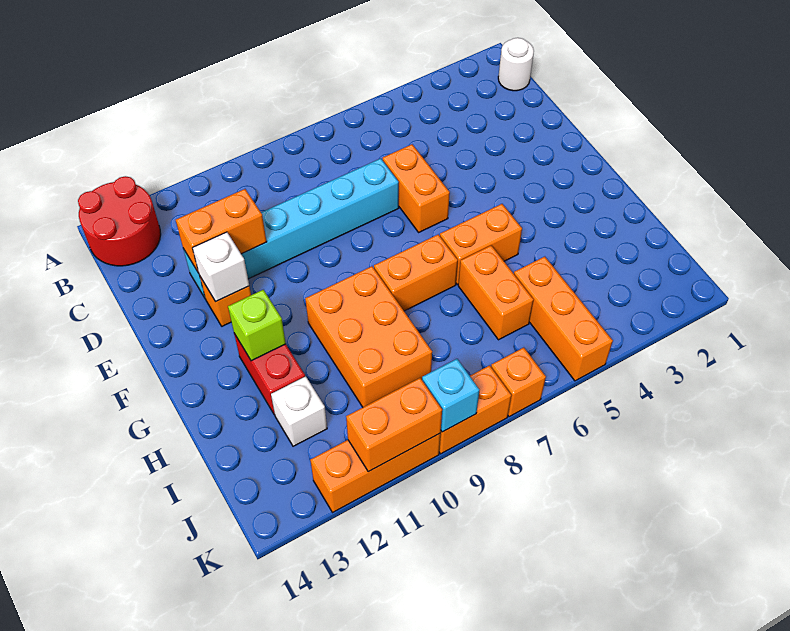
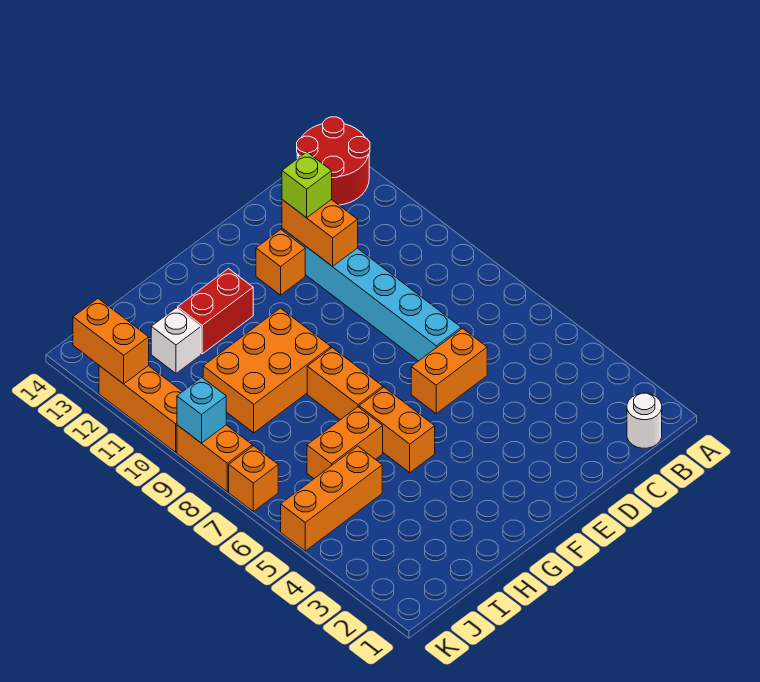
white brick E12 level 2 -> none
lime brick G12 level 2 -> lime brick D12 level 3
orange brick K10:K11 level 2 -> orange brick K12:K13 level 2

